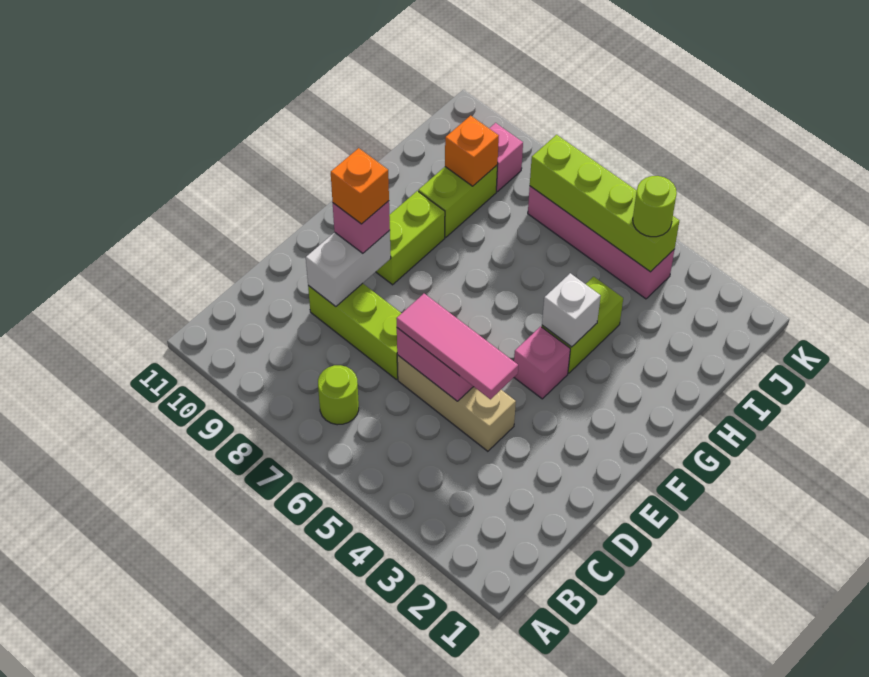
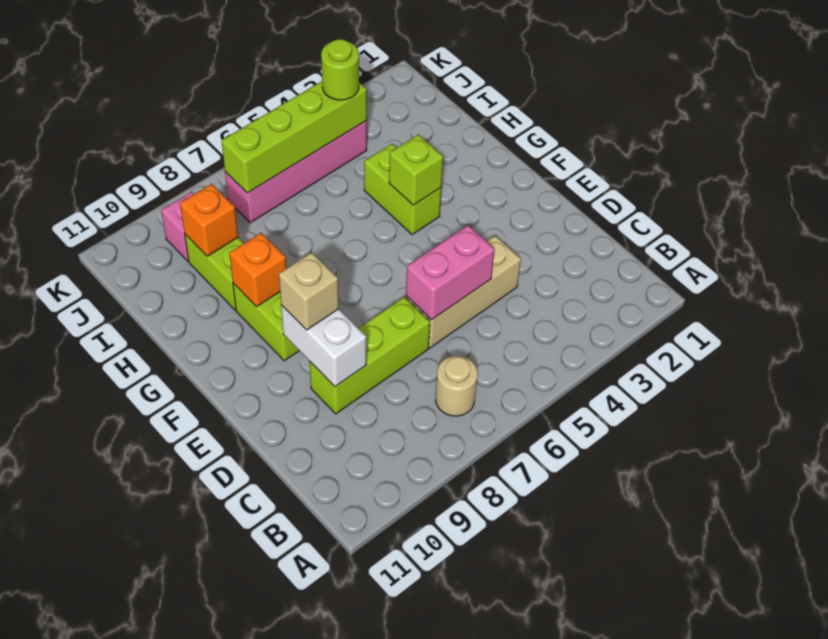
lime round brick B7 level 1 -> tan round brick B7 level 1
pink tile D4:D6 level 3 -> none
pink brick E9 level 3 -> tan brick E9 level 3
orange brick E9 level 4 -> orange brick G9 level 2
pink brick F4 level 1 -> none
white brick G4 level 2 -> lime brick G4 level 2

